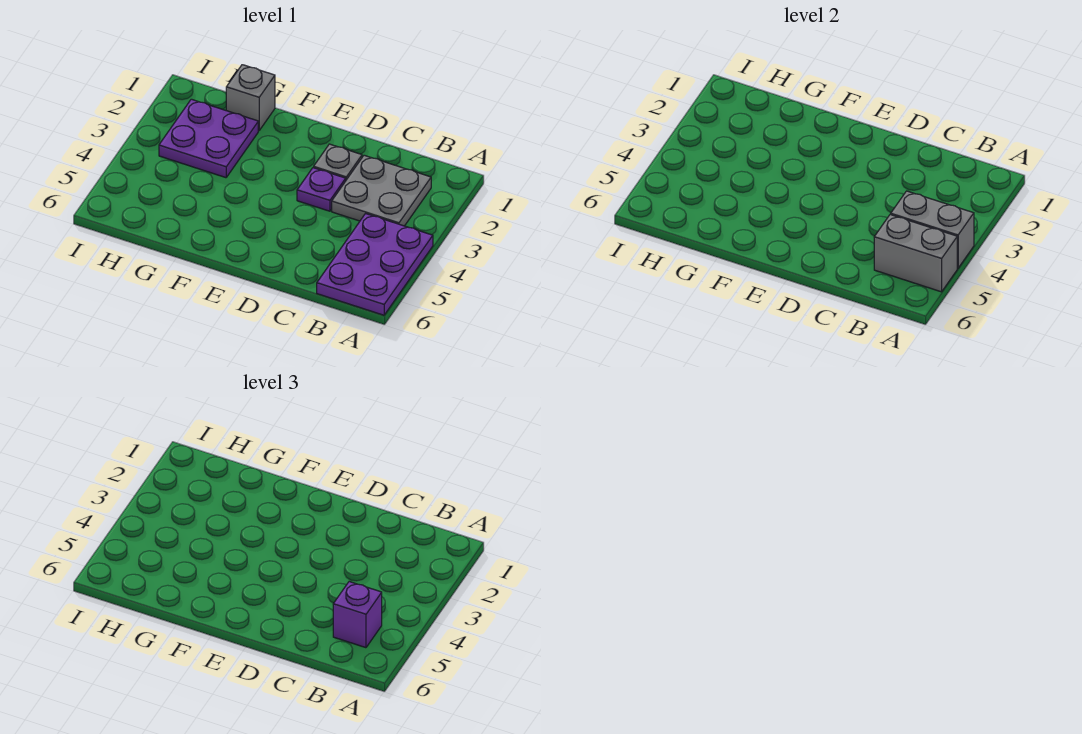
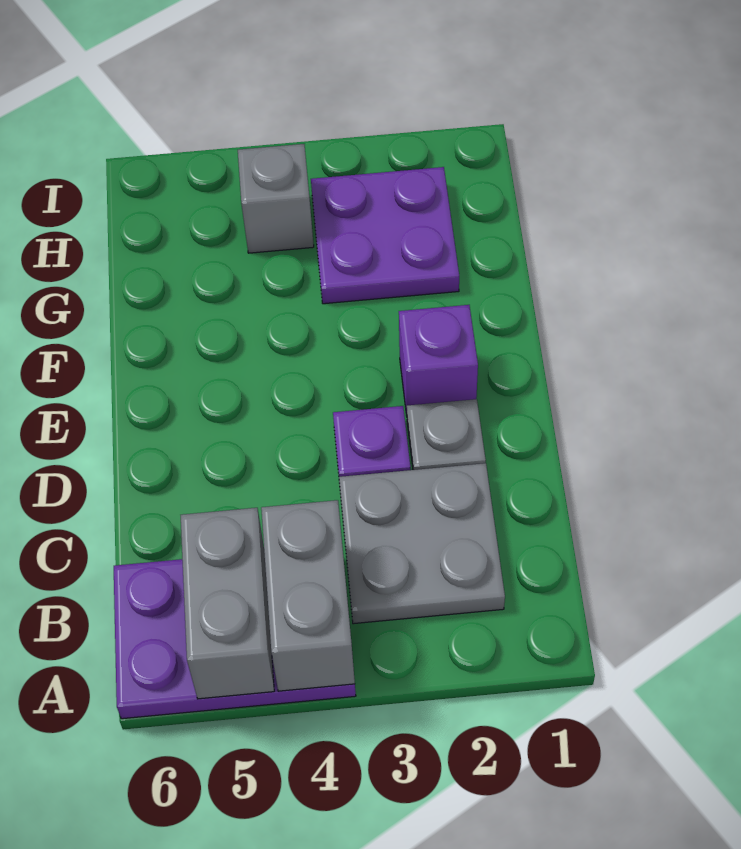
purple brick B5 level 3 -> purple brick E2 level 1
grey brick G1 level 1 -> grey brick H4 level 1

